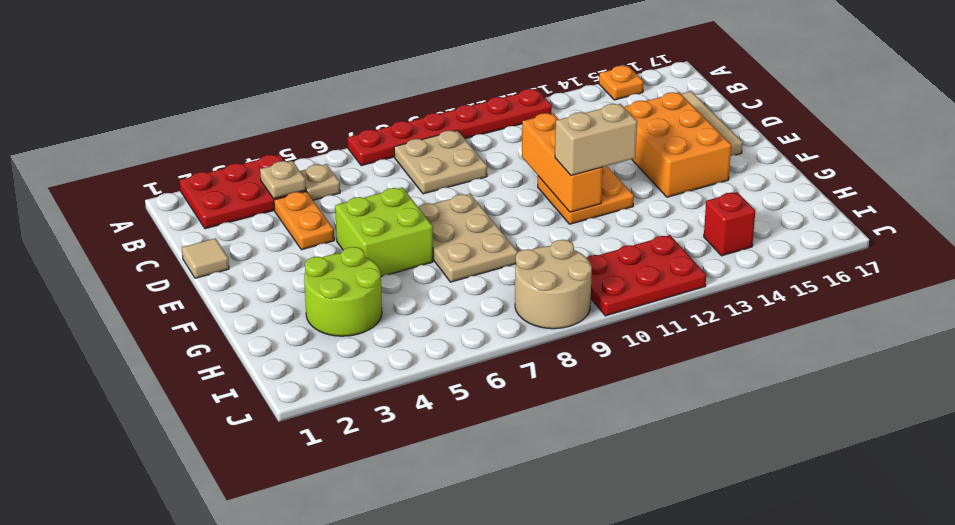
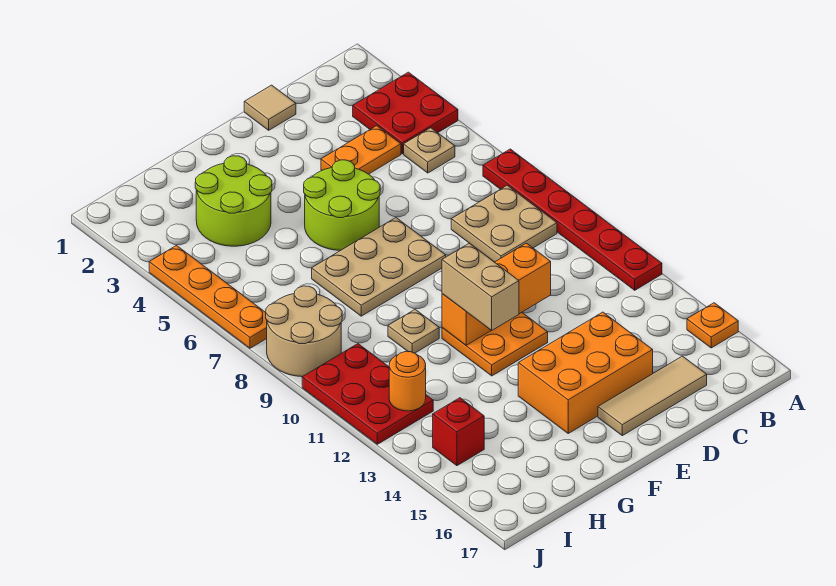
red plate A2:B4 level 1 -> red plate A3:B4 level 1
tan plate B4 level 2 -> tan plate G10 level 1
lime brick E5:F6 level 1 -> lime round brick E5:F6 level 1
none -> orange round brick I12 level 2
none -> orange plate J4:J7 level 1

